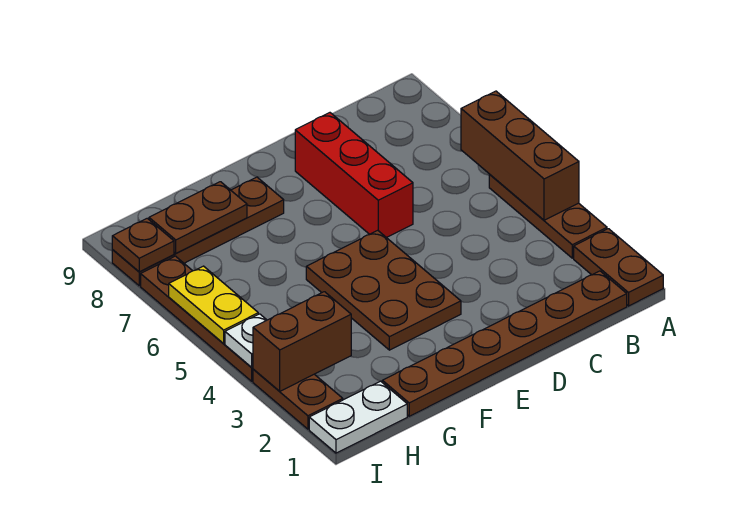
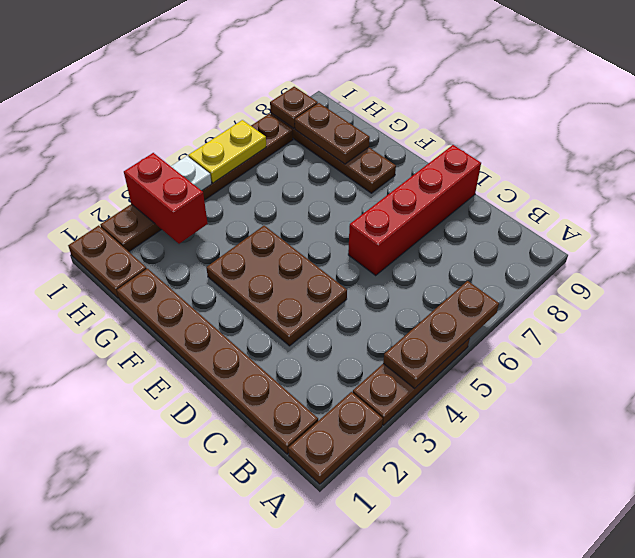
brown brick A4:A6 level 2 -> brown plate A4:A6 level 2
red brick D6:D8 level 1 -> red brick D6:D9 level 1
brown plate E3:F5 level 1 -> brown plate D3:F4 level 1
white plate H1:I1 level 1 -> brown plate H1:I1 level 1
brown brick H3:I3 level 2 -> red brick H3:I3 level 2

